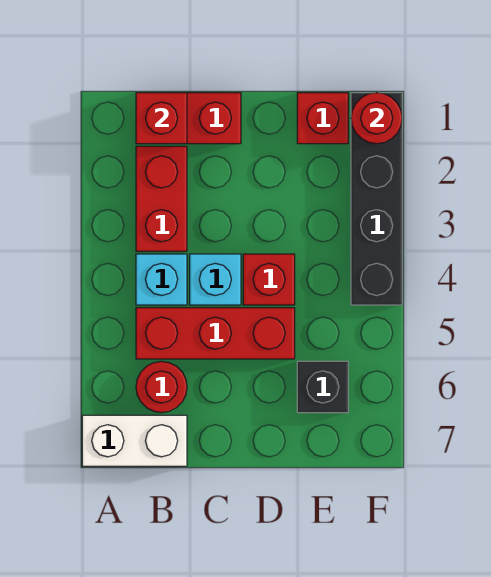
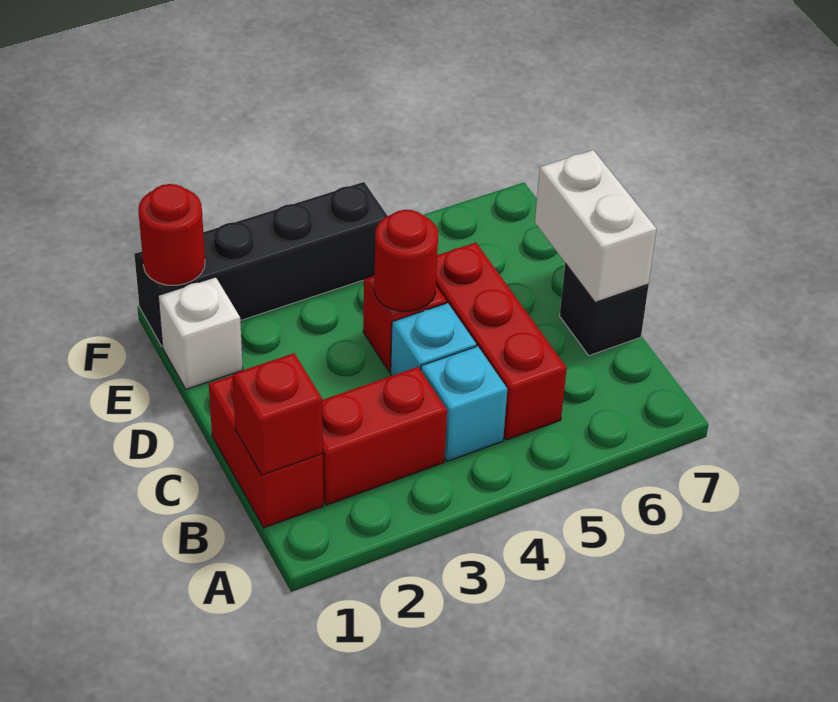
white brick A7:B7 level 1 -> white brick C7:D7 level 2
red round brick B6 level 1 -> red round brick D4 level 2
red brick E1 level 1 -> white brick E1 level 1
black brick E6 level 1 -> black brick C7 level 1

